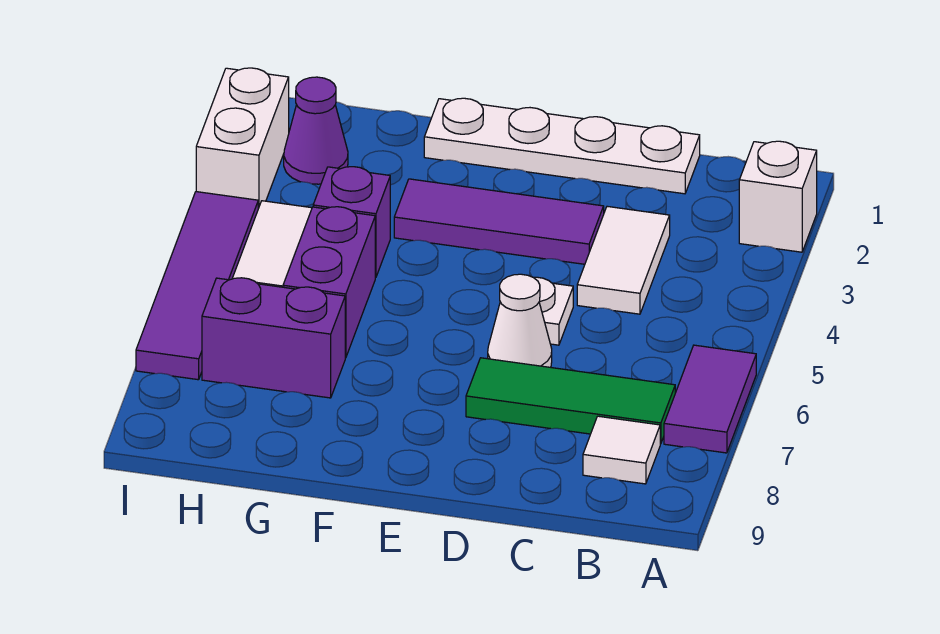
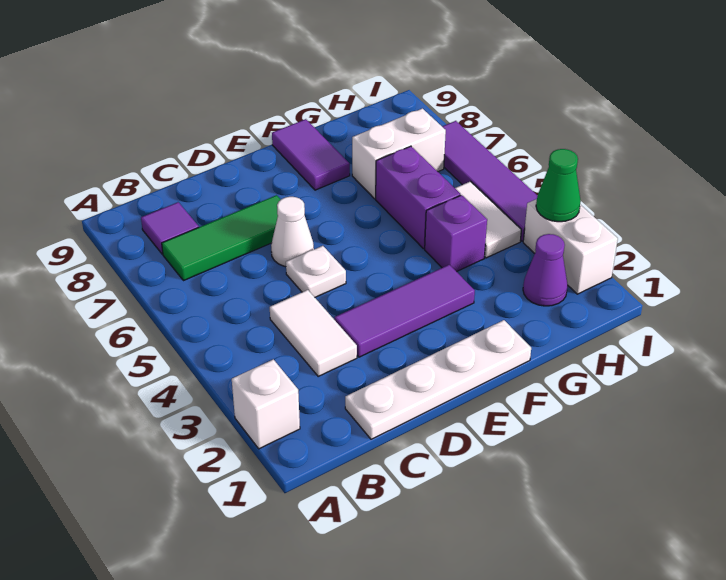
purple tile A6:A7 level 1 -> purple tile F8:F9 level 1
white tile B8 level 1 -> purple tile B8 level 1
purple brick G7:H7 level 1 -> white brick G7:H7 level 1
none -> green cone I3 level 2

